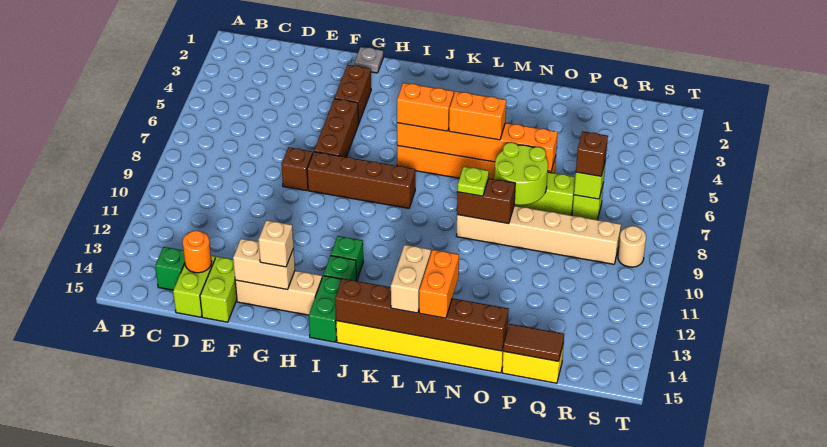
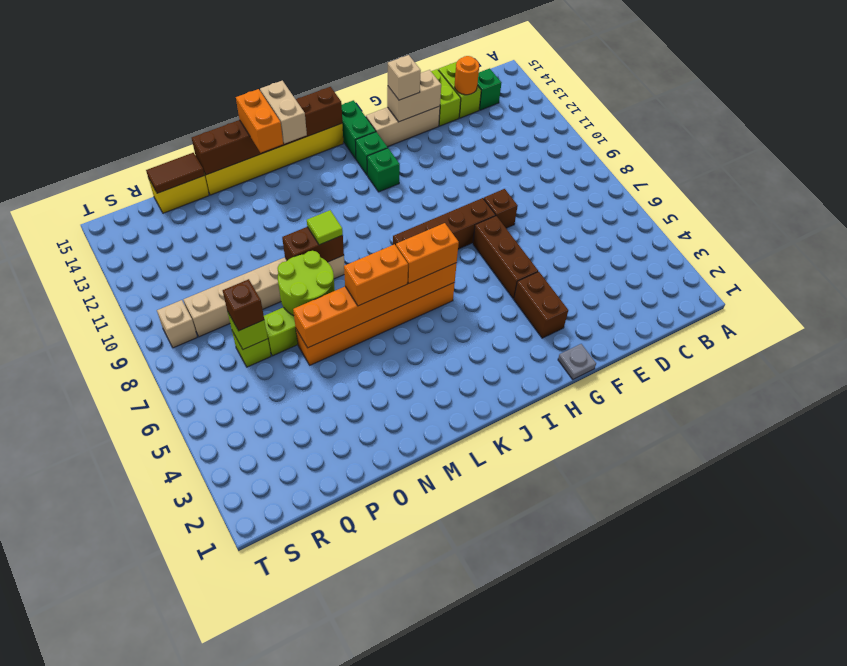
lime plate M9 level 3 -> lime tile M9 level 3
tan round brick S9 level 1 -> tan brick S9 level 1

